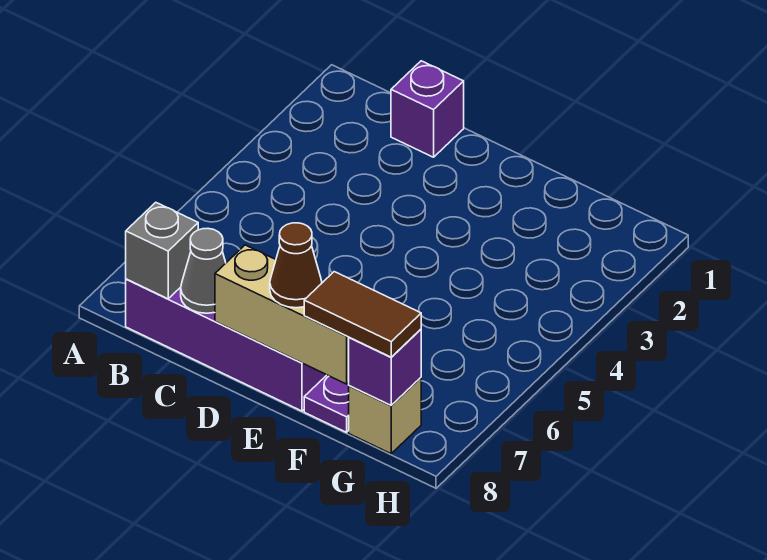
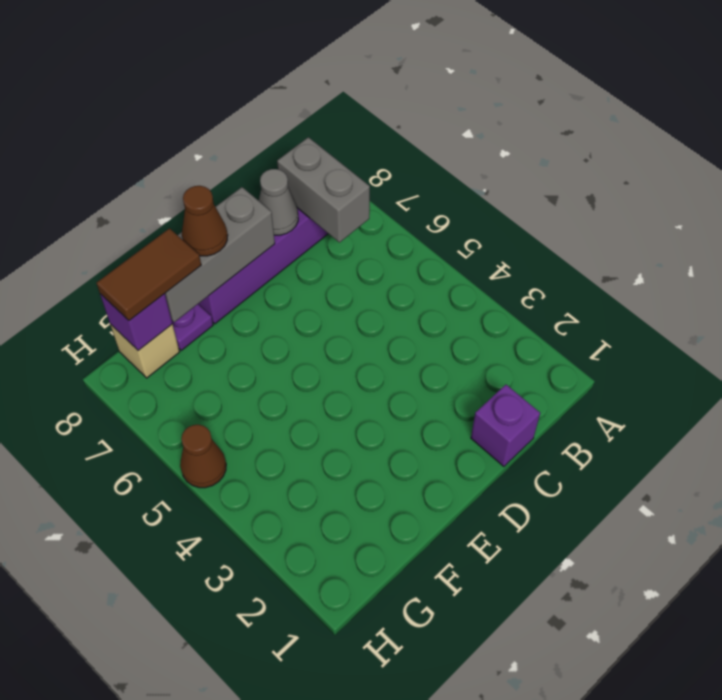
grey brick B8 level 2 -> grey brick B7:B8 level 2
tan brick D8:F8 level 2 -> grey brick D8:F8 level 2
none -> brown cone H5 level 1

